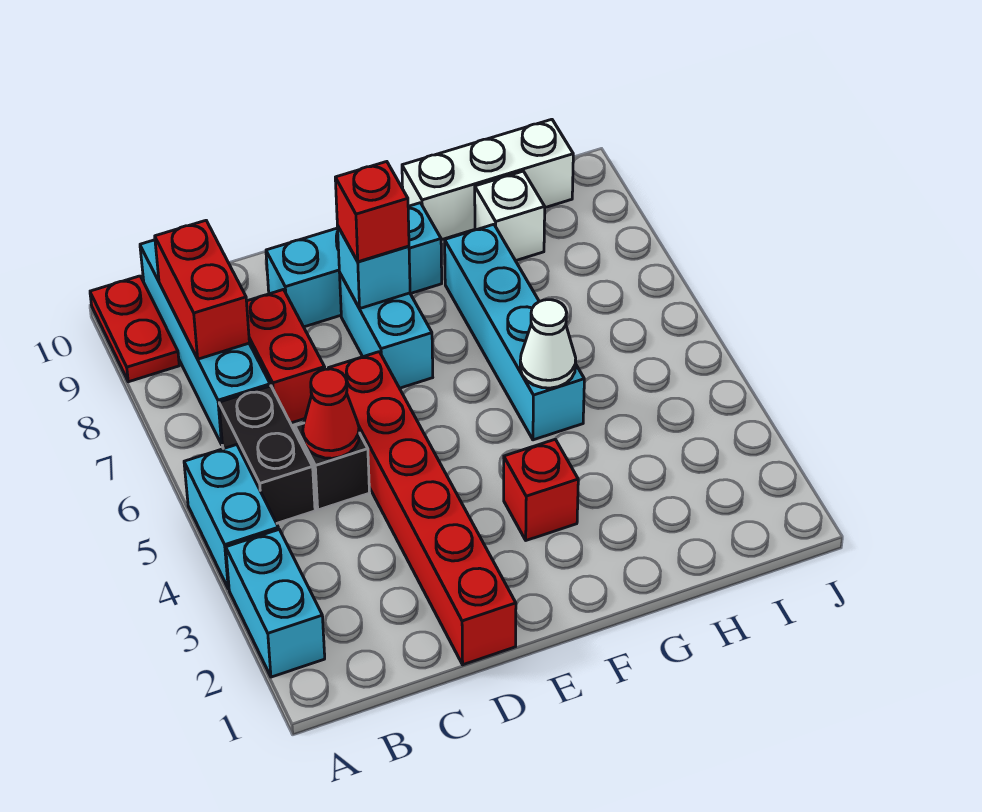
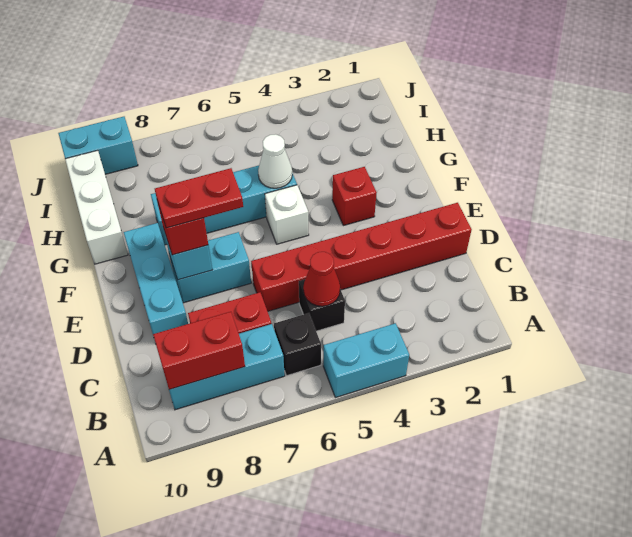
cyan brick A2:A3 level 1 -> cyan brick J9:J10 level 1
red plate A9:A10 level 1 -> red plate E7:E8 level 4
black brick B5:B6 level 1 -> black brick B6 level 1
cyan brick B7:B10 level 1 -> cyan brick B7:B9 level 1
white brick H9 level 1 -> white brick F5 level 1

